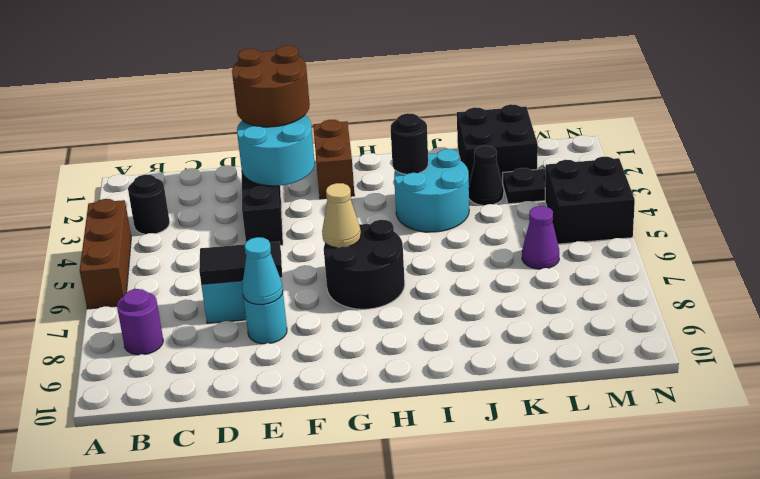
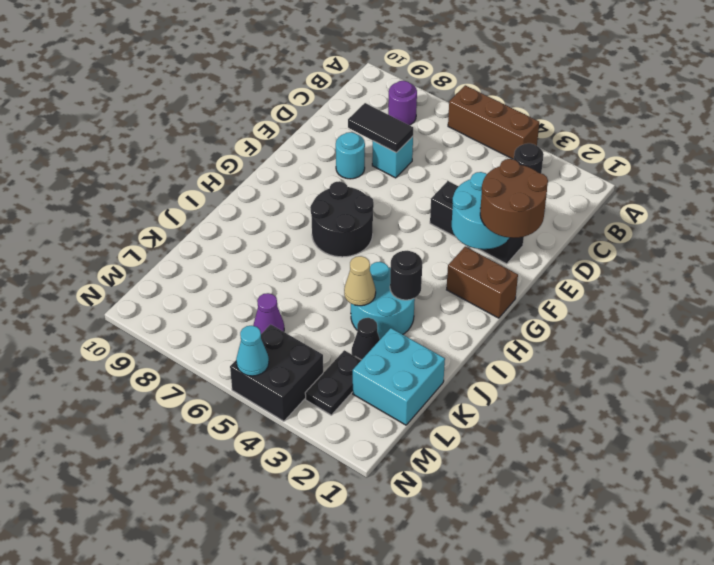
black tile D7:E7 level 2 -> black tile D7:D8 level 2
cyan cone E8 level 2 -> cyan cone N5 level 2
tan cone G6 level 2 -> tan cone J4 level 2
black brick K1:L2 level 1 -> cyan brick K1:L2 level 1

